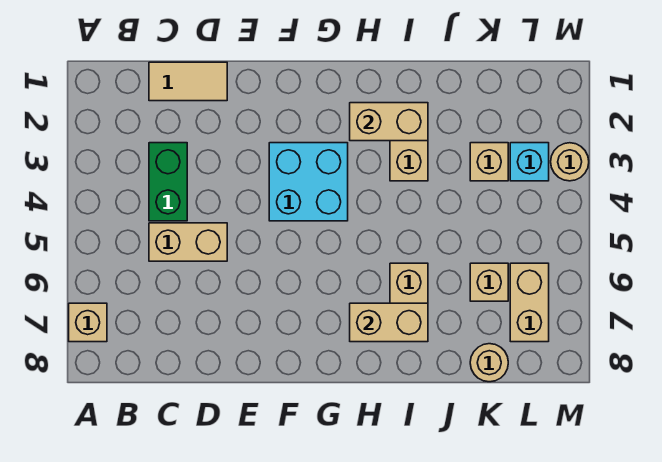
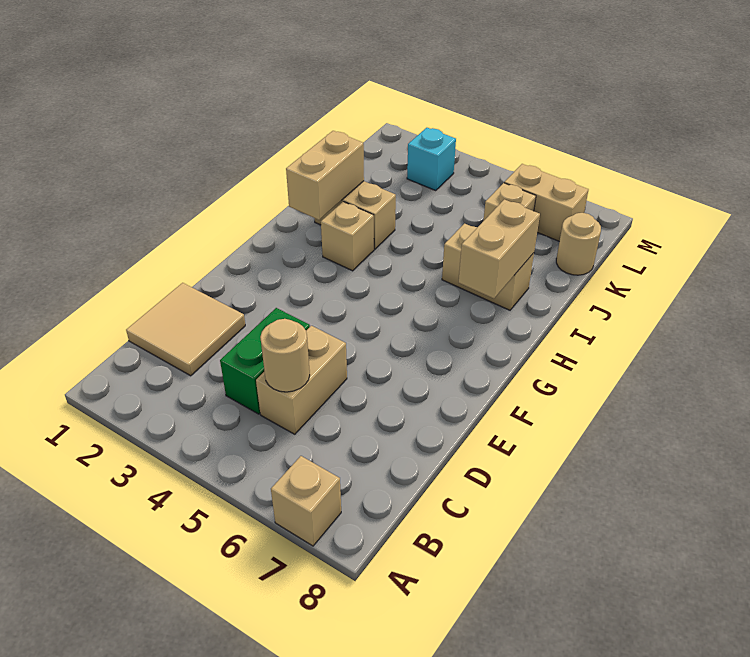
tan tile C1:D1 level 1 -> tan tile C1:D2 level 1
green brick C3:C4 level 1 -> green brick C4:D4 level 1
cyan brick F3:G4 level 1 -> none
tan brick K3 level 1 -> tan brick H3 level 1
tan round brick M3 level 1 -> tan round brick C5 level 2

